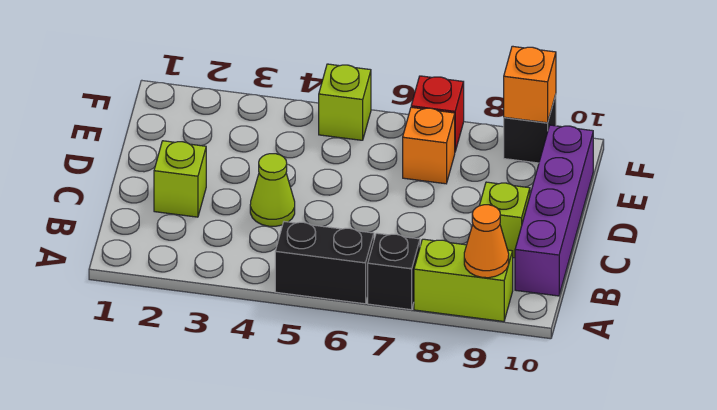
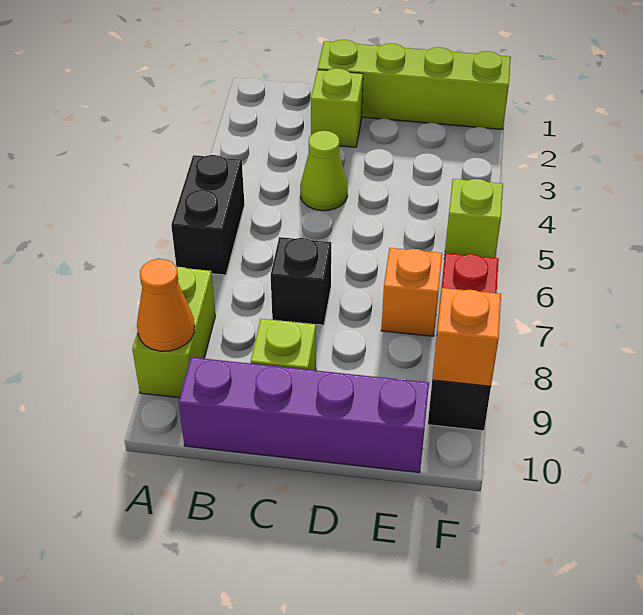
black brick A7 level 1 -> black brick C7 level 1
none -> lime brick C1:F1 level 1

